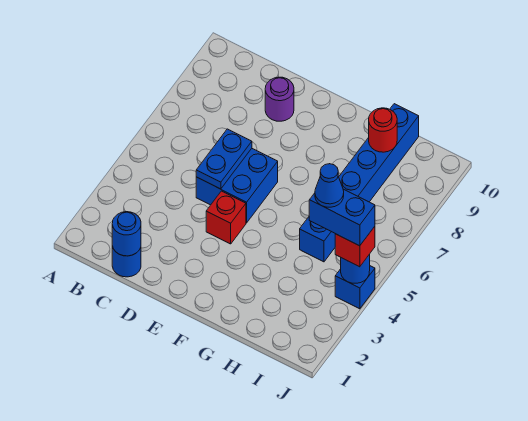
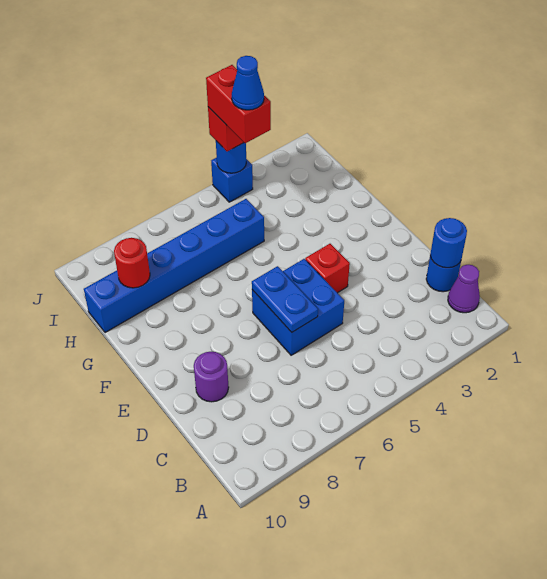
none -> purple cone B1 level 1
blue plate D5:D6 level 2 -> blue plate D6:E6 level 2
blue brick I4:J4 level 4 -> red brick I4:J4 level 4

